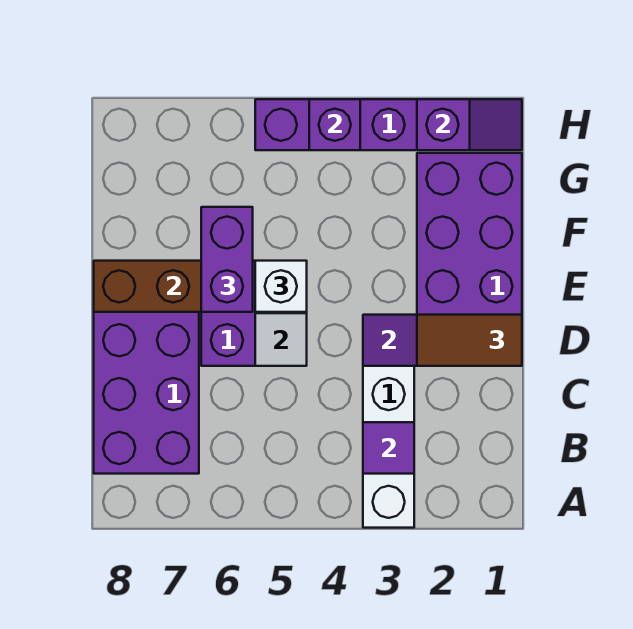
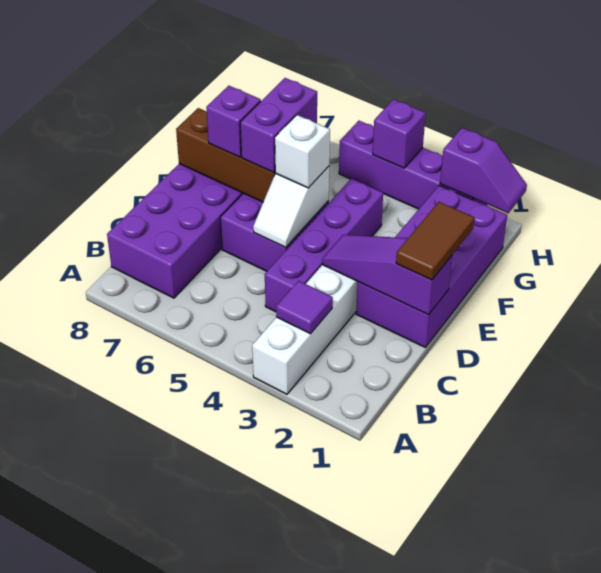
none -> purple brick C4:F4 level 1
brown tile D1:D2 level 3 -> brown tile D1:E1 level 3
none -> purple brick E7 level 3

